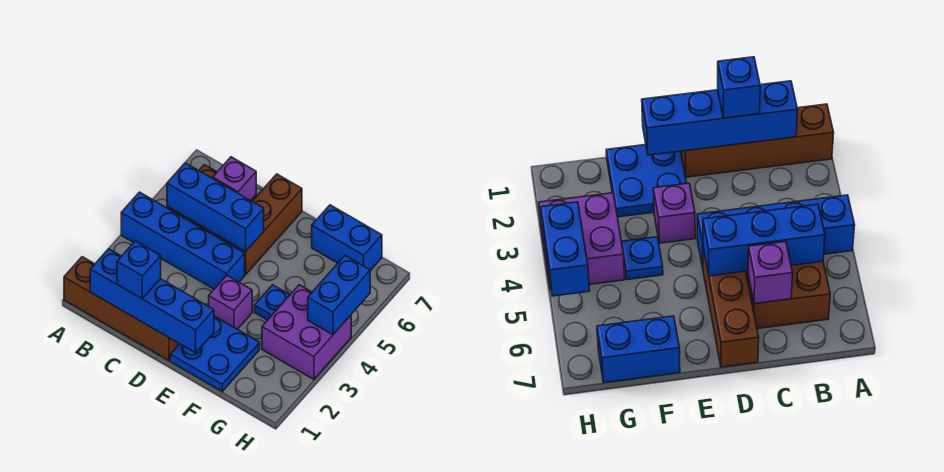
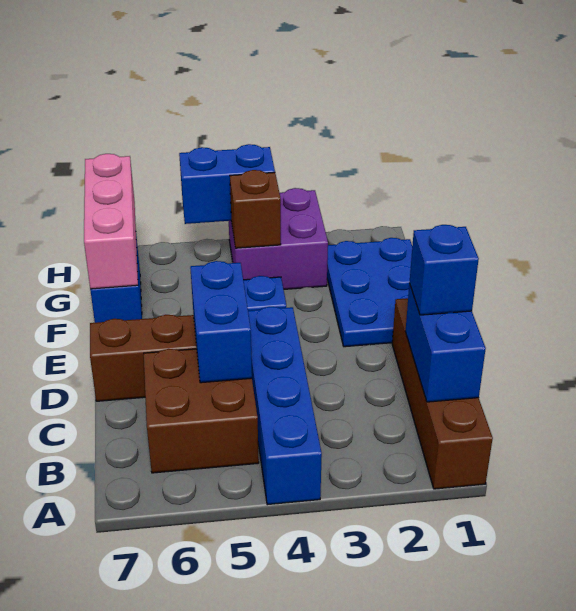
blue brick B1:E1 level 2 -> blue brick B1:C1 level 2
blue brick B5:D5 level 2 -> blue brick C5:D5 level 2
purple brick C6 level 2 -> none
blue plate E1:F2 level 1 -> blue plate E1:G2 level 1
purple brick E3 level 1 -> none
none -> pink brick F7:H7 level 2
none -> brown brick G4 level 2

